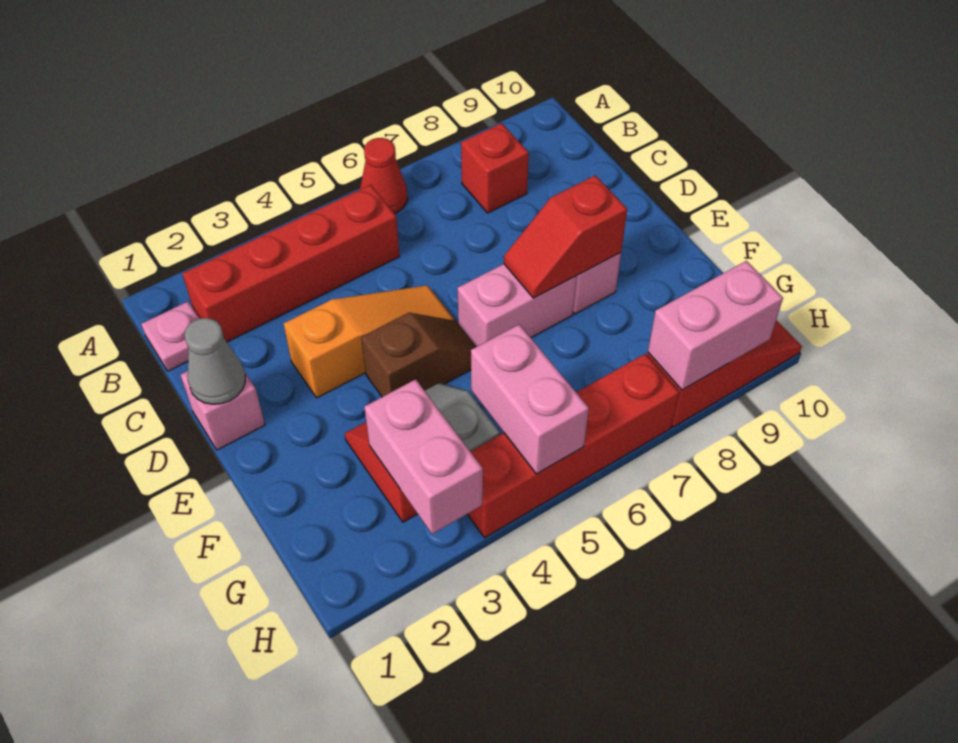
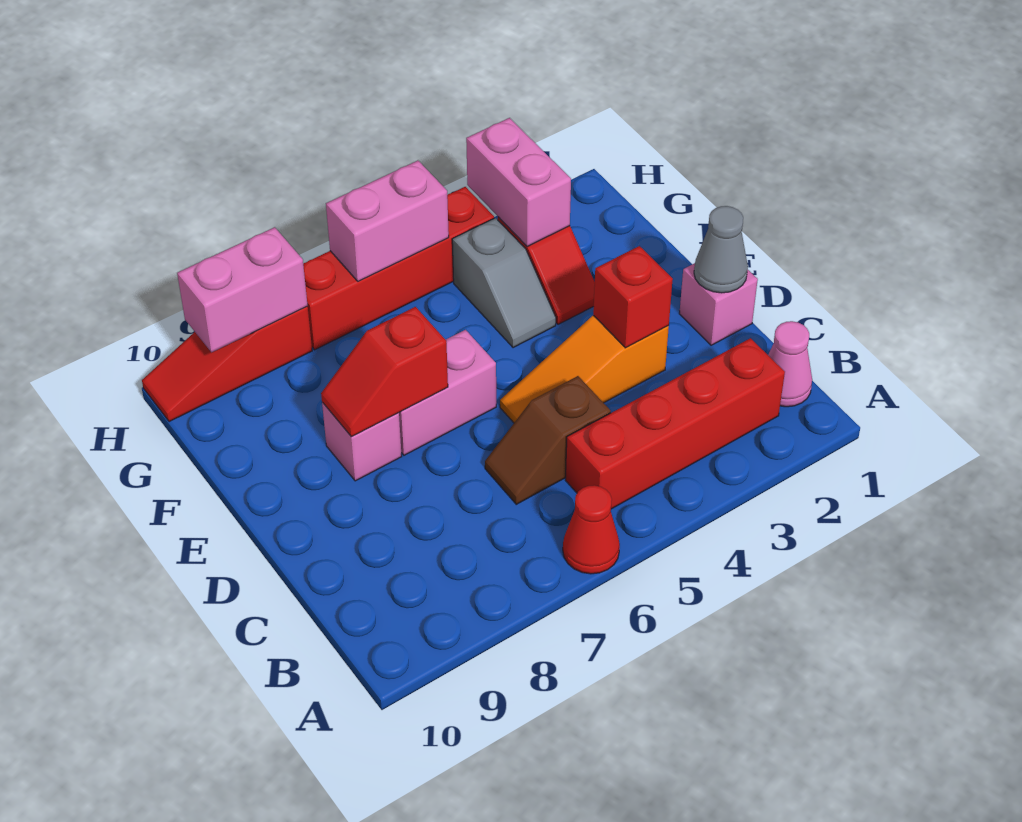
pink plate B1 level 1 -> pink cone B1 level 1
red brick B8 level 1 -> red brick D3 level 2
brown slope E4:E5 level 1 top 4 -> brown slope C5:C6 level 1 top 5
red slope E7:E8 level 2 top 8 -> red slope E7:E8 level 2 top 7
pink brick G5:H5 level 2 -> pink brick H5:H6 level 2

